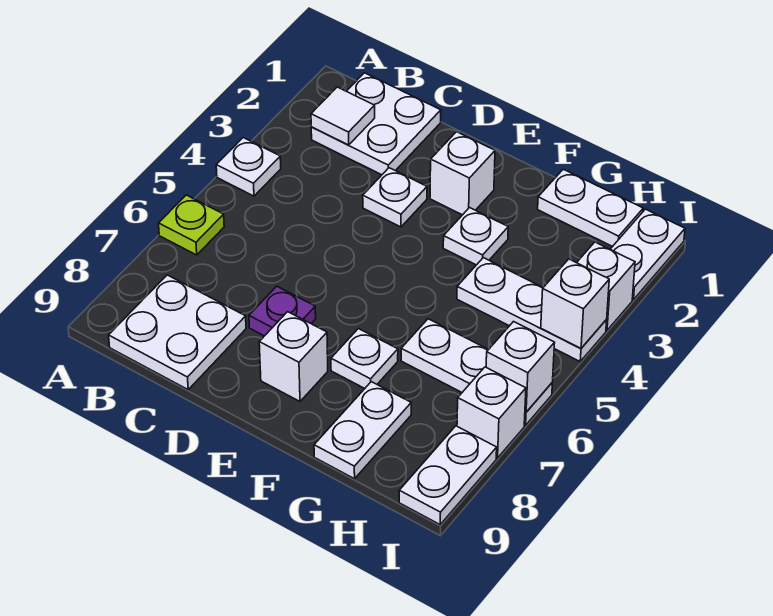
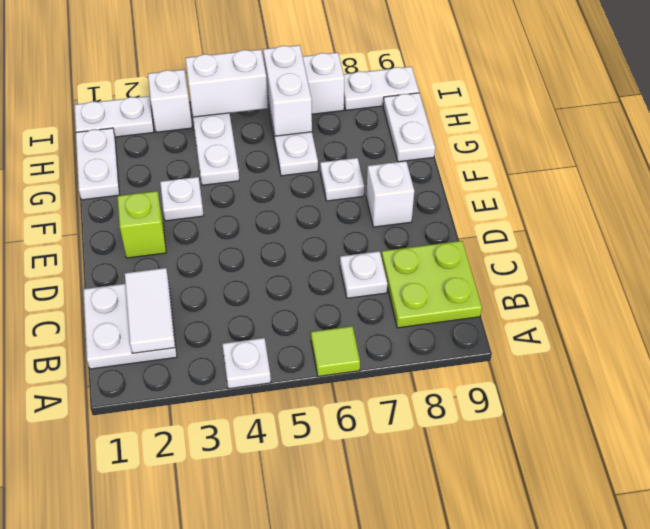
lime plate A6 level 1 -> lime tile A6 level 1
white tile B2 level 2 -> white tile B2:C2 level 2
white plate B8:C9 level 1 -> lime plate B8:C9 level 1
white plate D3 level 1 -> white plate C7 level 1
purple plate D7 level 1 -> none
white brick E2 level 1 -> lime brick E2 level 1
white plate G8:G9 level 1 -> white plate G9:H9 level 1
white brick I4 level 2 -> white brick I4:I5 level 2
white brick I6 level 2 -> white brick H6:I6 level 2

